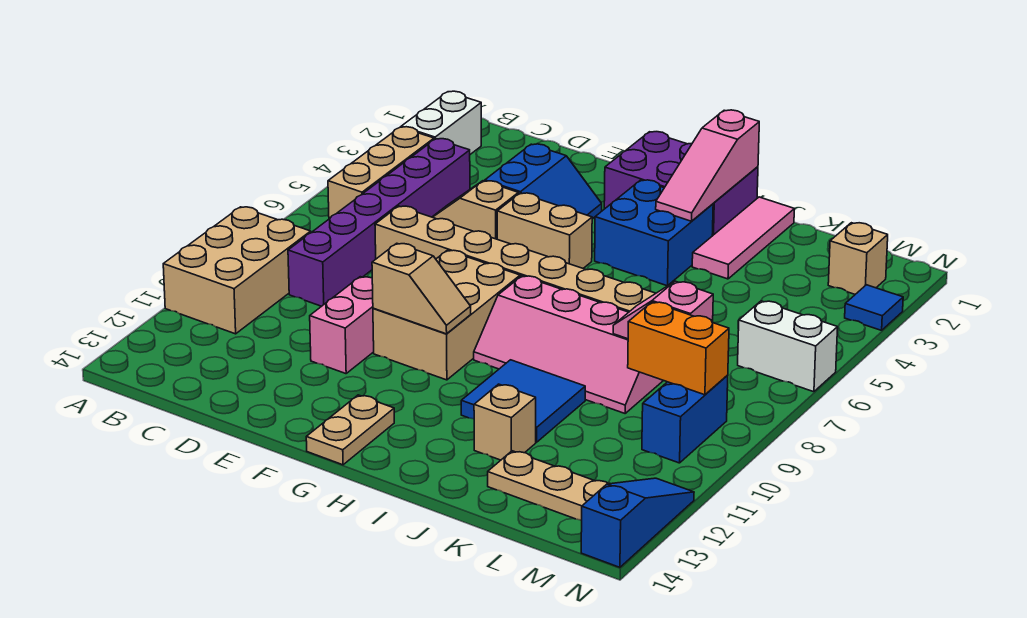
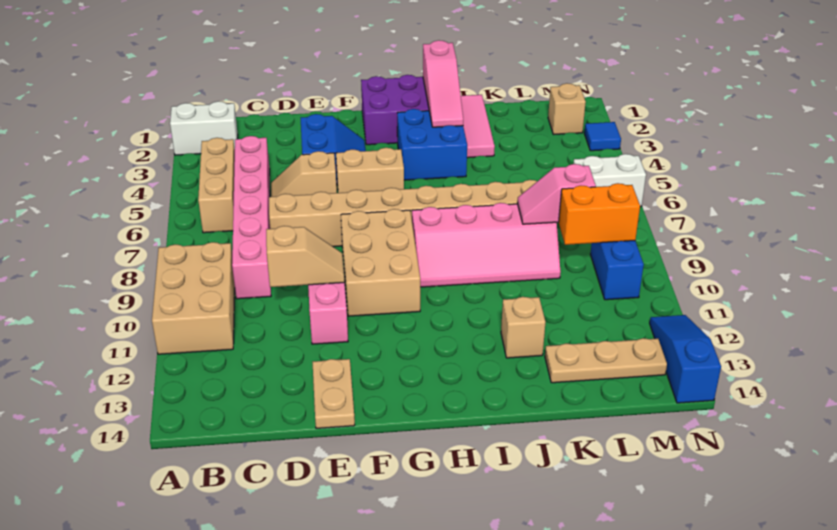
white brick B2:B3 level 1 -> white brick A2:B2 level 1
purple brick C4:C9 level 1 -> pink brick C4:C9 level 1
tan slope F10:G10 level 2 top F -> tan slope D10:E10 level 2 top D
tan plate G13:G14 level 1 -> tan plate E13:E14 level 1
blue tile I10:J11 level 1 -> none

